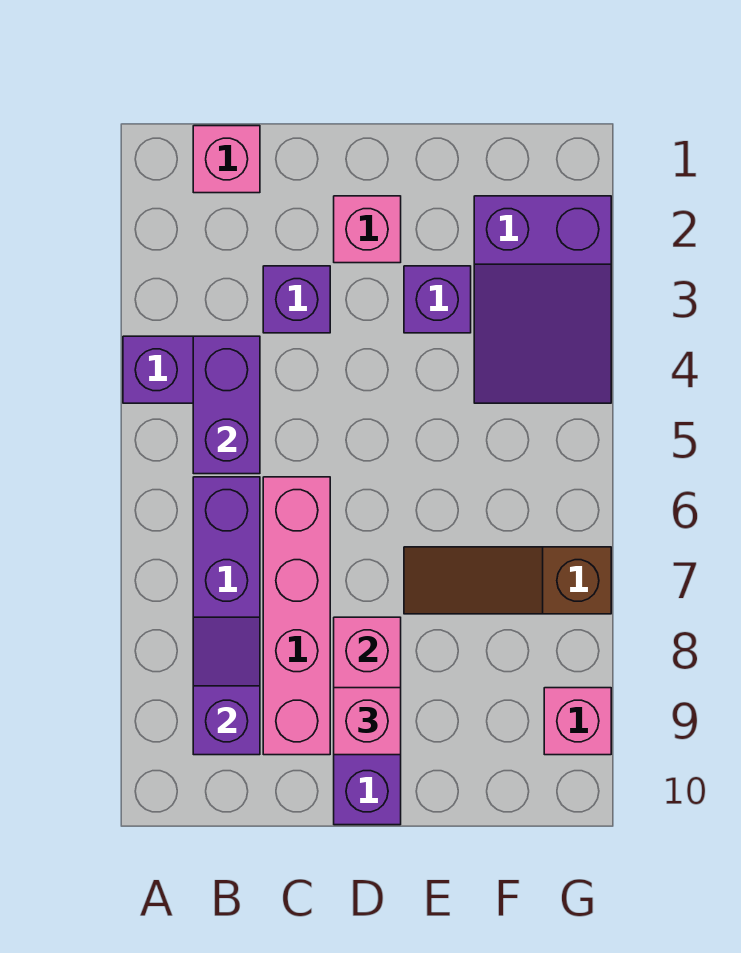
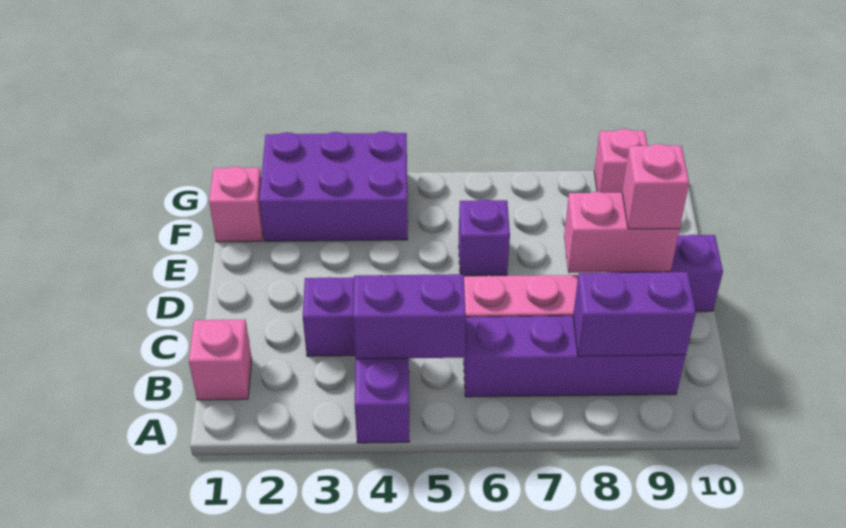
purple slope B8:B9 level 2 top 9 -> purple brick B8:B9 level 2
pink brick D2 level 1 -> pink brick F1 level 1
purple brick E3 level 1 -> purple brick E6 level 1
brown slope E7:G7 level 1 top G -> none
purple slope F2:G4 level 1 top 2 -> purple brick F2:G4 level 1

